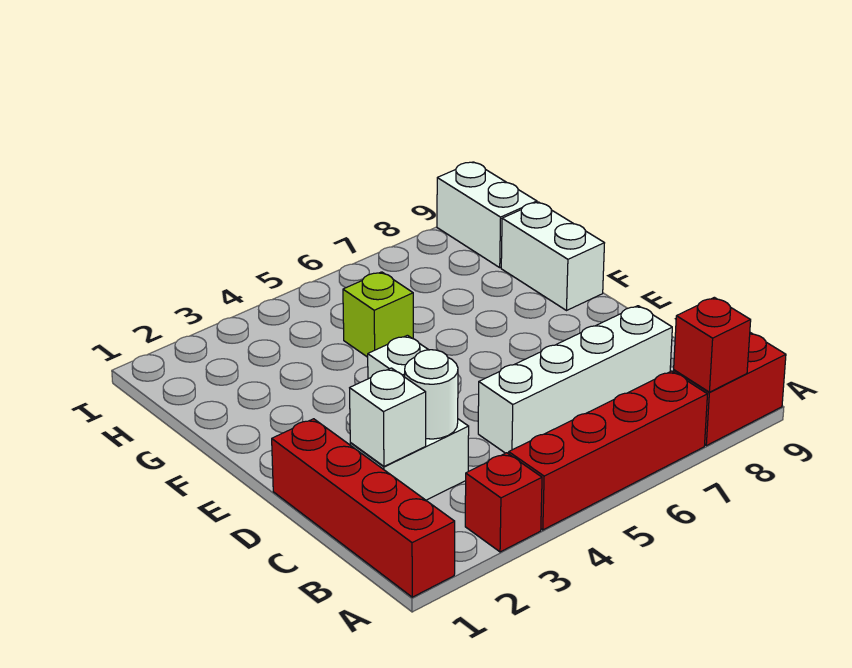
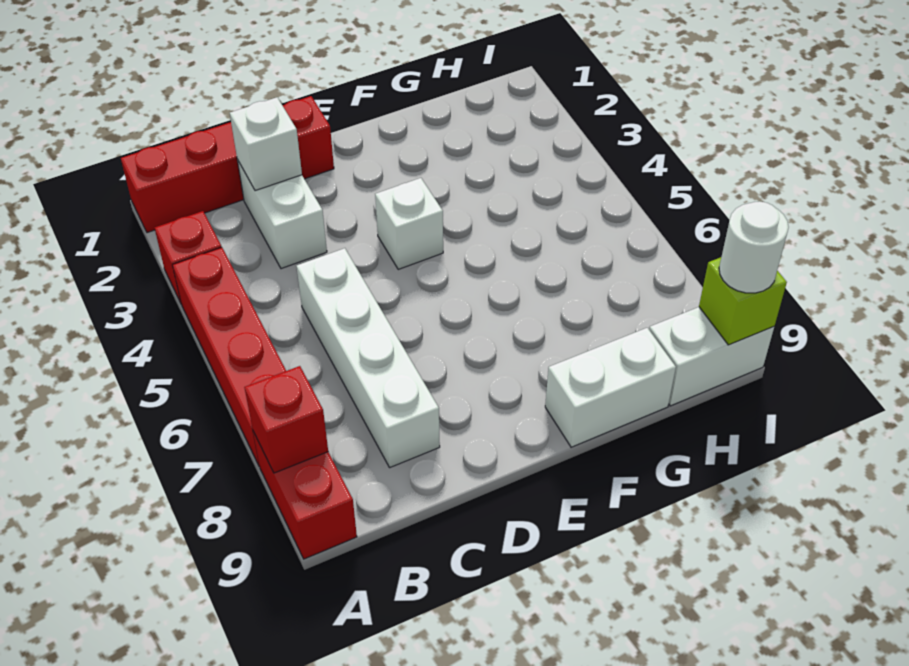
white round brick C3 level 2 -> white round brick I9 level 3
lime brick G5 level 1 -> lime brick I9 level 2

